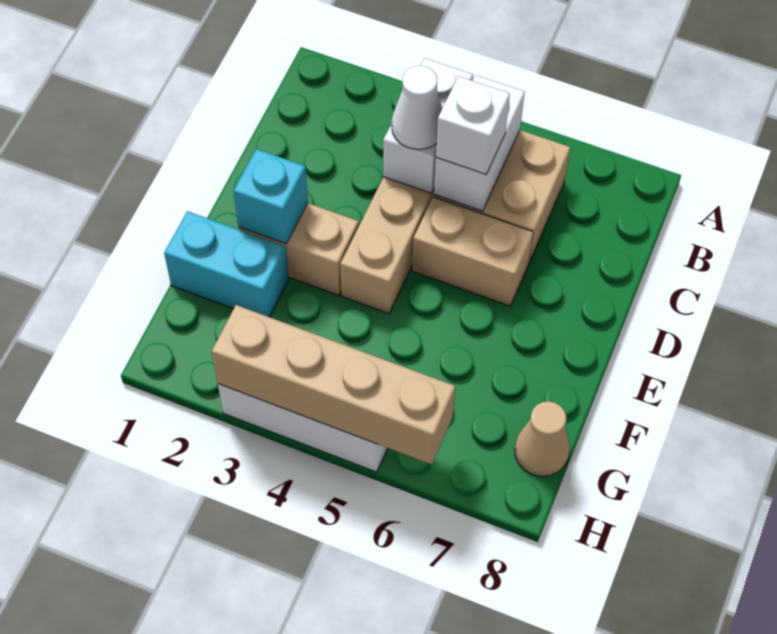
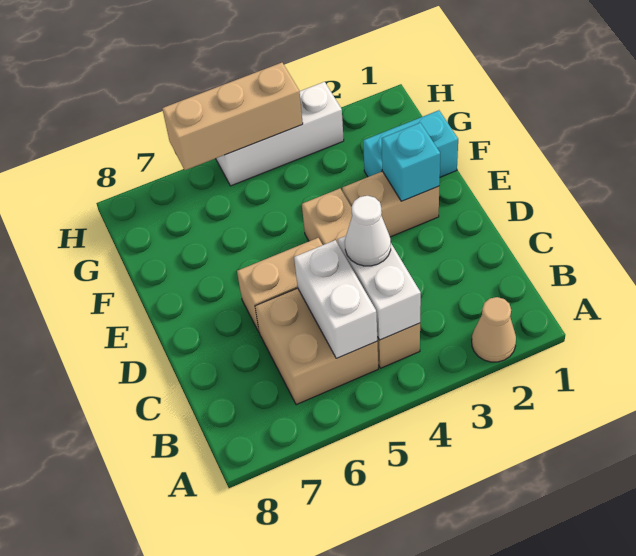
white brick C5 level 3 -> none
tan cone G8 level 1 -> tan cone A2 level 1
tan brick H3:H6 level 2 -> tan brick H4:H6 level 2

